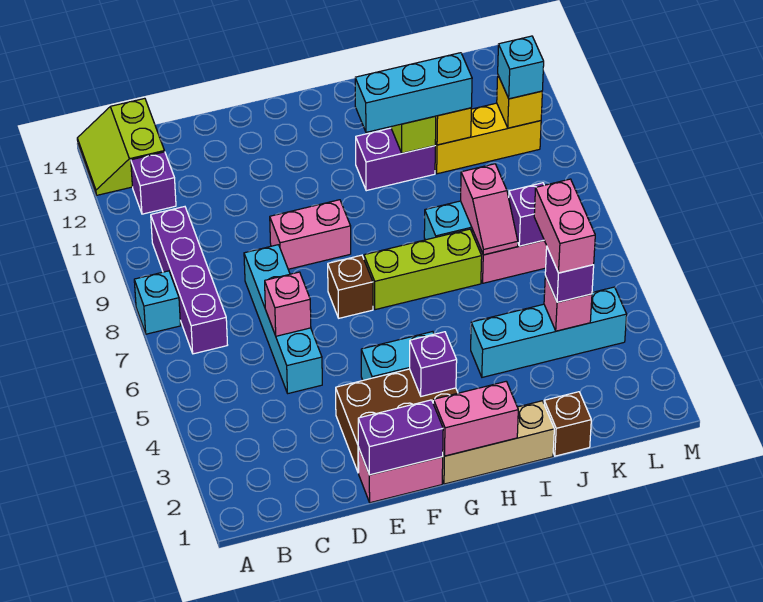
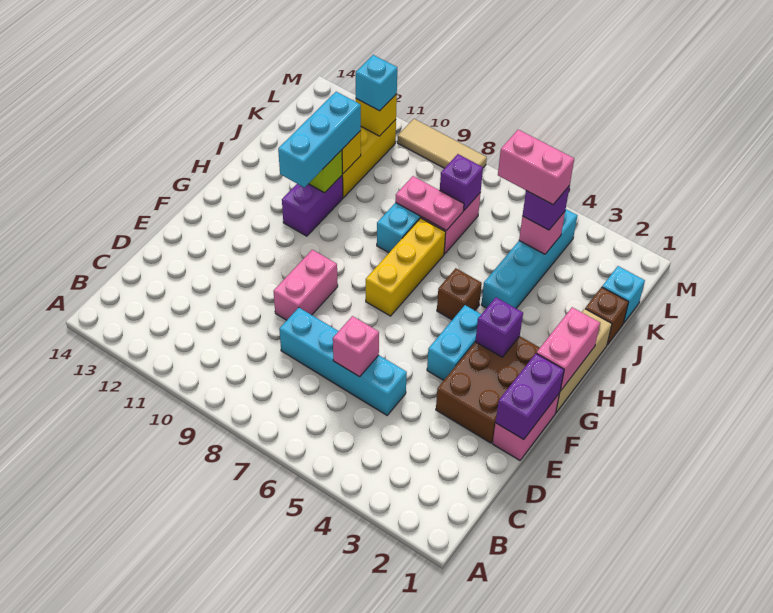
cyan brick A8 level 1 -> cyan brick K1 level 1
lime slope A13:B14 level 1 top B -> none
purple brick B7:B10 level 1 -> none
purple brick B12 level 1 -> none
brown brick F7 level 1 -> brown brick H5 level 1
lime brick G7:I7 level 1 -> yellow brick G7:I7 level 1
pink slope J7:J8 level 2 top 8 -> pink plate J7:J8 level 2
none -> tan tile M8:M10 level 1

